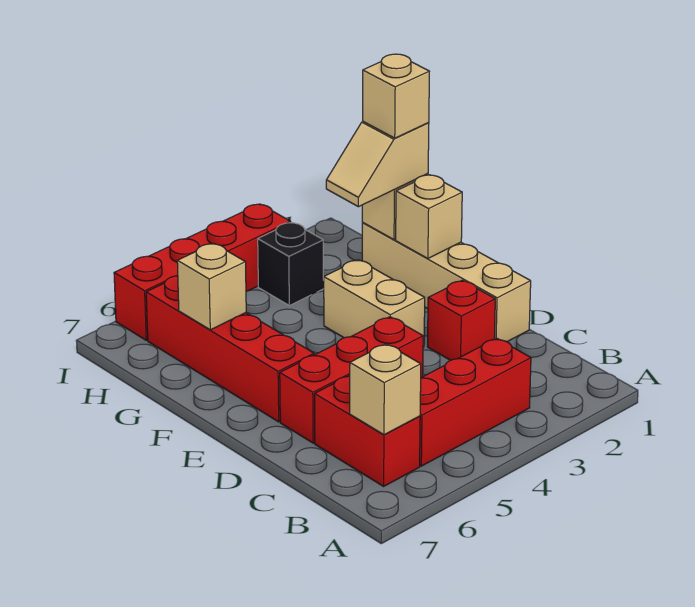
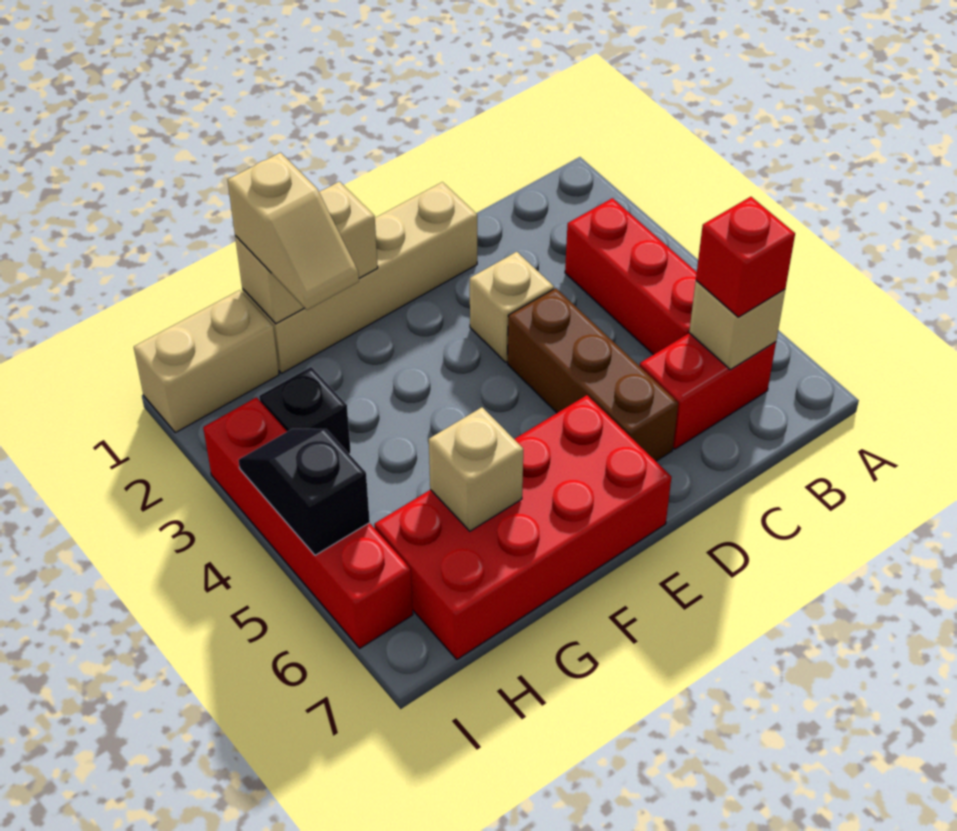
red brick D2 level 1 -> red brick B6 level 3
red brick D4:D6 level 1 -> brown brick D4:D6 level 1
tan brick E3:F3 level 1 -> tan brick H1:I1 level 1
red brick E6:H6 level 1 -> red brick E6:H7 level 1
tan brick G1 level 4 -> tan brick D3 level 1
none -> black slope I4:I5 level 2 top 5

